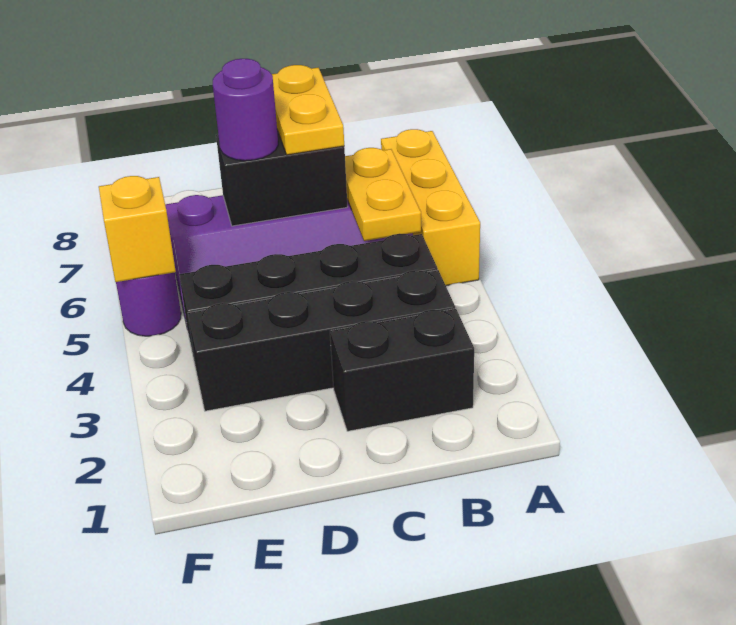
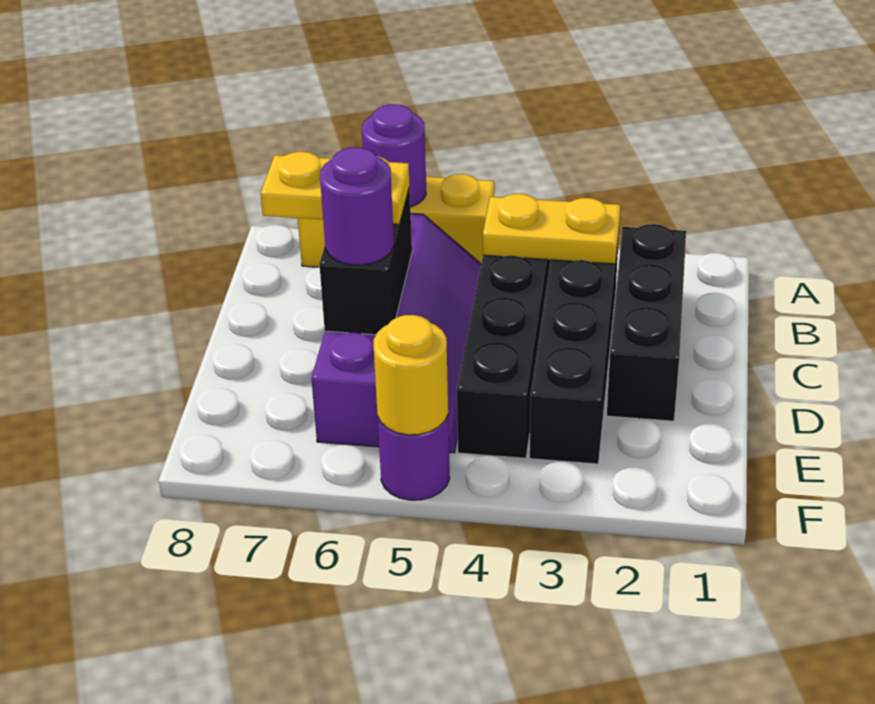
none -> purple round brick A6 level 2
black brick B2:C2 level 1 -> black brick B2:D2 level 1
yellow plate B5:B6 level 2 -> yellow plate B3:B4 level 2
yellow brick F5 level 2 -> yellow round brick F5 level 2

